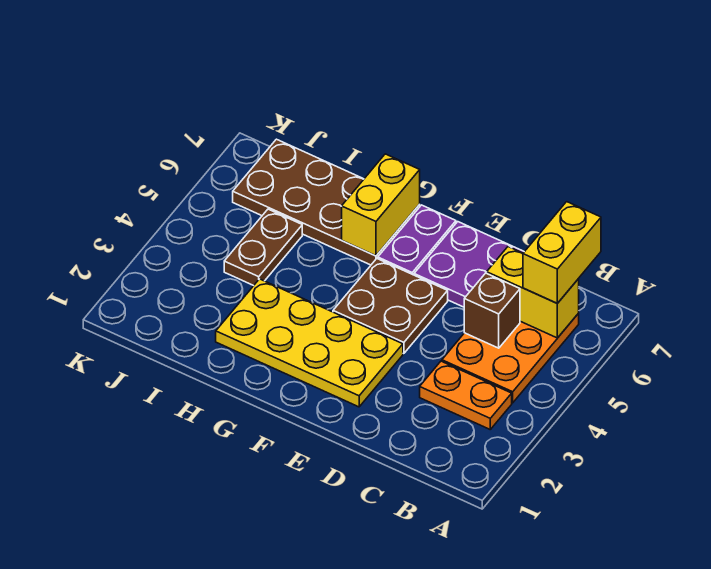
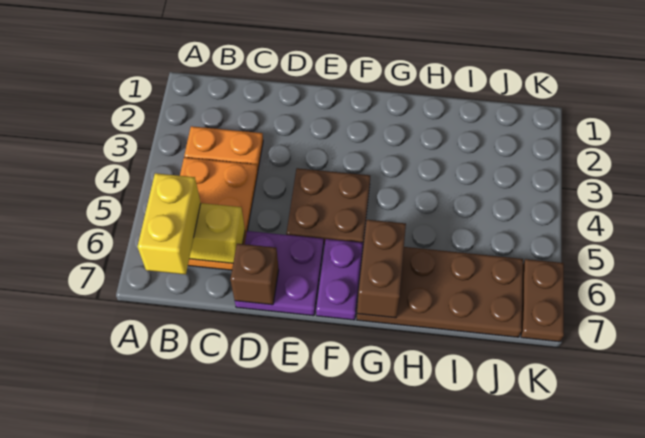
brown brick C5 level 2 -> brown brick D7 level 2
yellow plate E2:H3 level 1 -> none
yellow brick G6:G7 level 2 -> brown brick G6:G7 level 2
brown plate I4:I5 level 1 -> brown plate K6:K7 level 1

